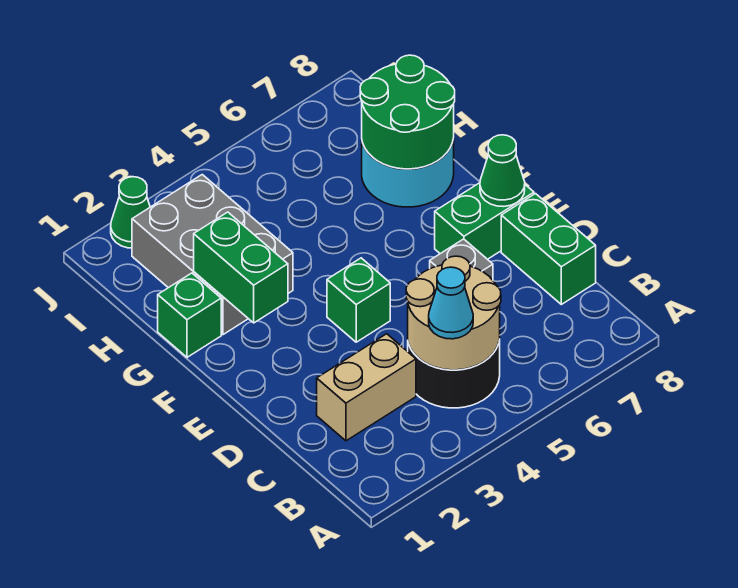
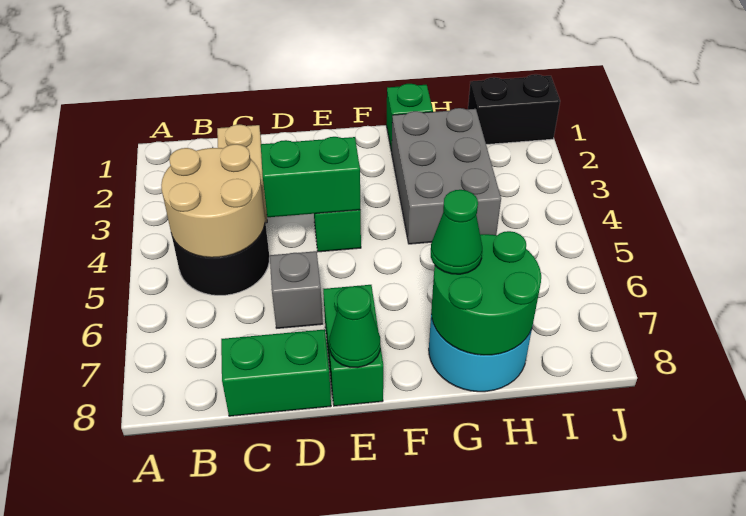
cyan cone B4 level 3 -> none
green brick F2:G2 level 2 -> green brick D4:E4 level 2
grey brick G2:I3 level 1 -> grey brick G2:H4 level 1
none -> black brick I1:J1 level 1
green cone J2 level 1 -> green cone G7 level 3

